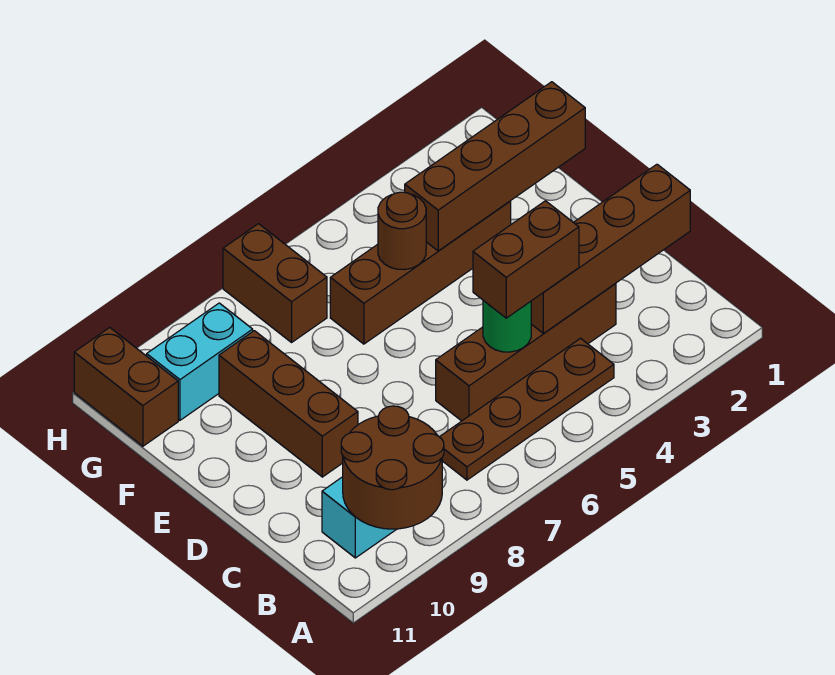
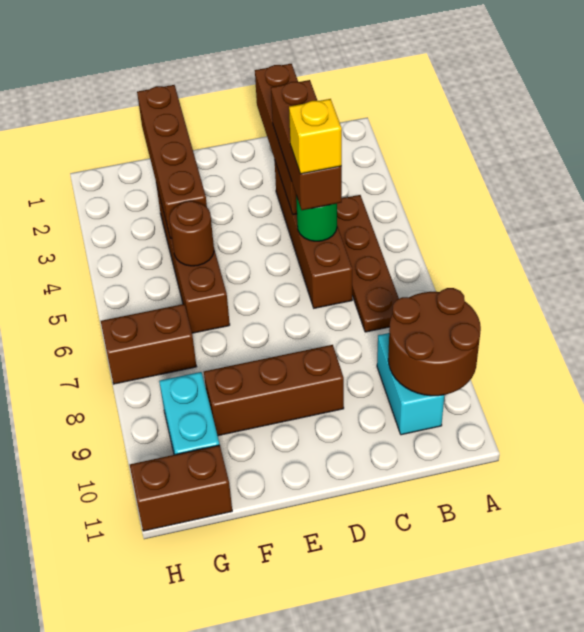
brown brick C4:C5 level 3 -> brown brick C3:C5 level 3
none -> yellow brick C5 level 4

